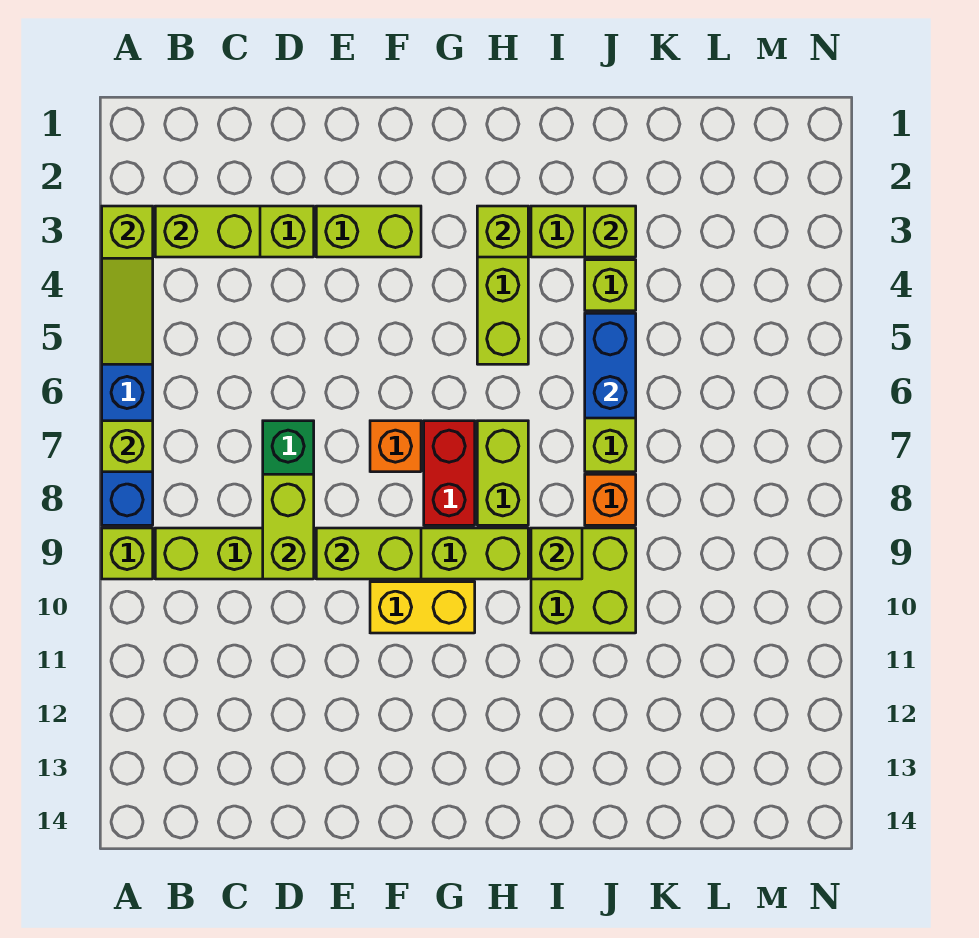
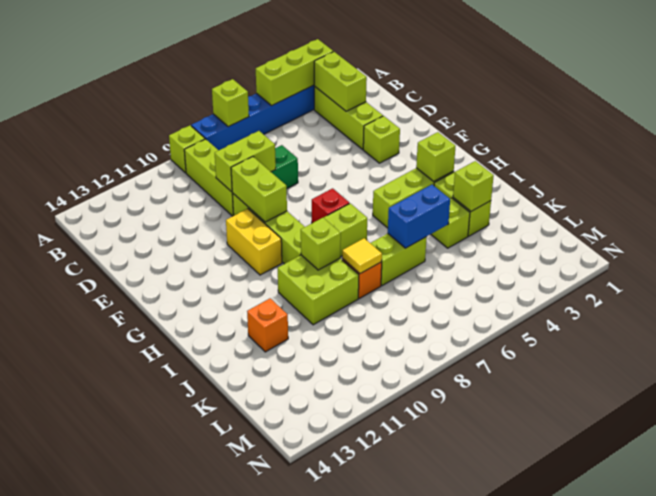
lime slope A3:A5 level 2 top 3 -> lime brick A3:A5 level 2
lime brick E3:F3 level 1 -> lime brick E3 level 1
orange brick F7 level 1 -> orange brick J12 level 1
red brick G7:G8 level 1 -> red brick G7 level 1
none -> yellow tile J8 level 2

